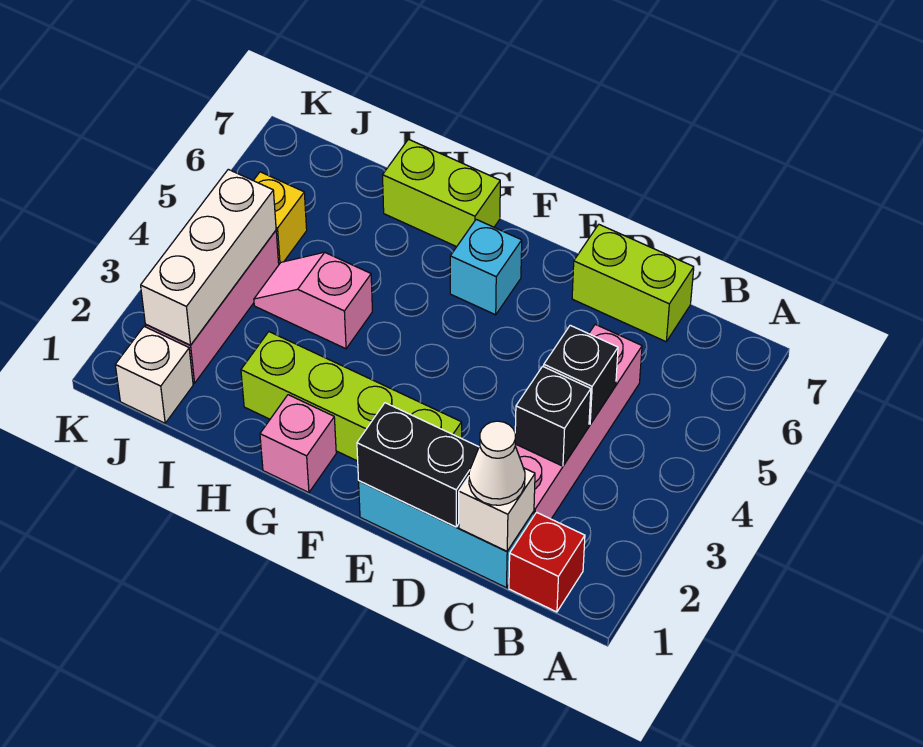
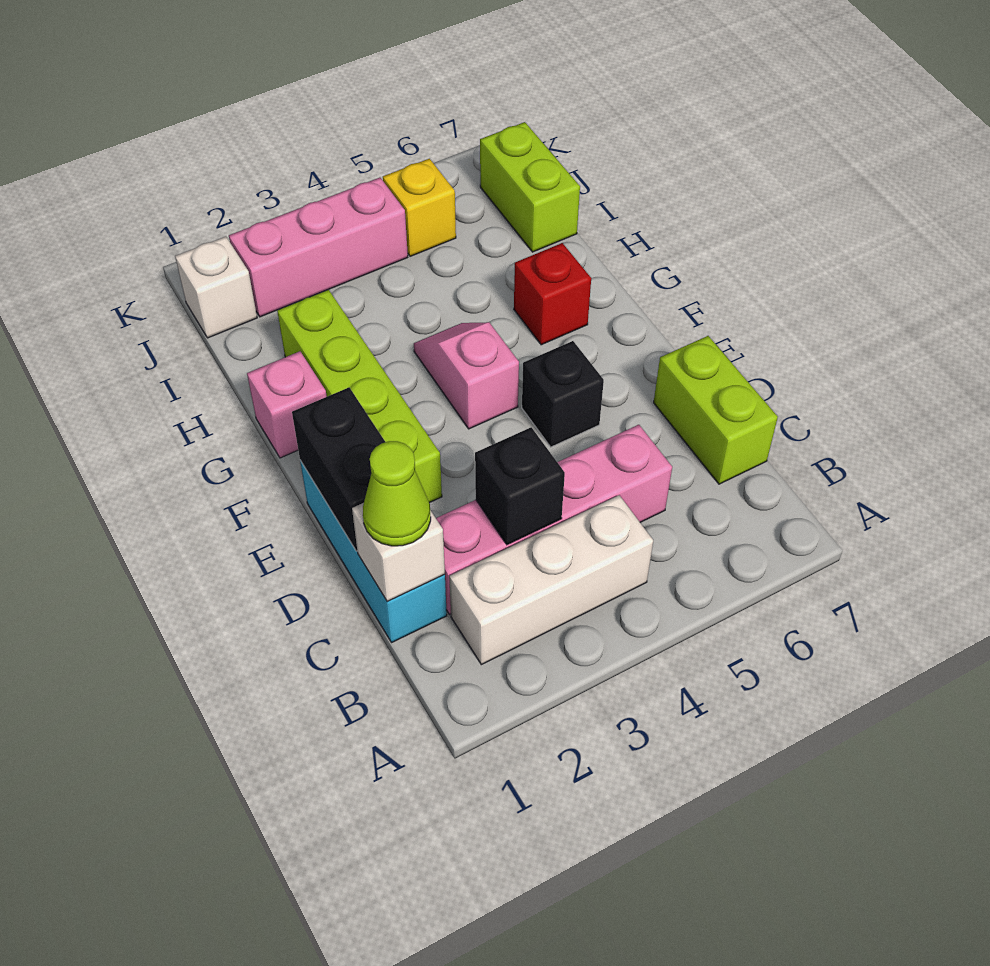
red brick B1 level 1 -> red brick G6 level 1
white cone C1 level 3 -> lime cone C1 level 3
black brick C4 level 2 -> black brick E5 level 1
cyan brick F6 level 1 -> none
lime brick G7:H7 level 1 -> lime brick I7:J7 level 1
pink slope H4:I4 level 1 top H -> pink slope F4:G4 level 1 top F
white brick J2:J4 level 2 -> white brick B2:B4 level 1

